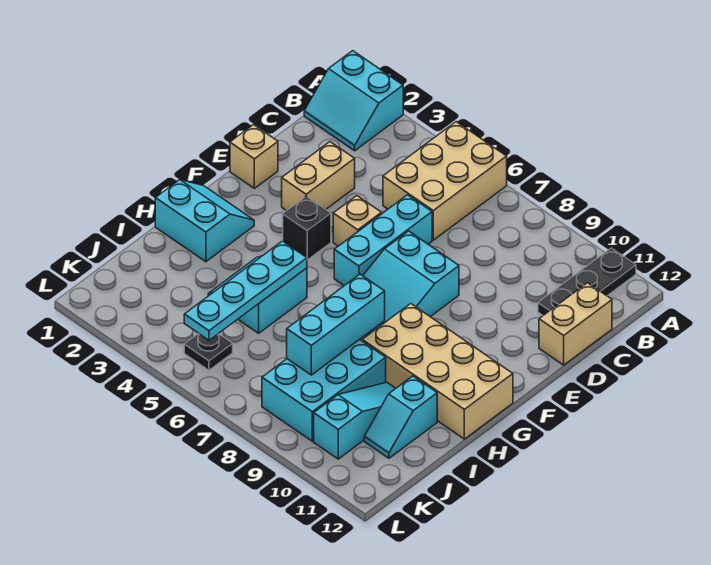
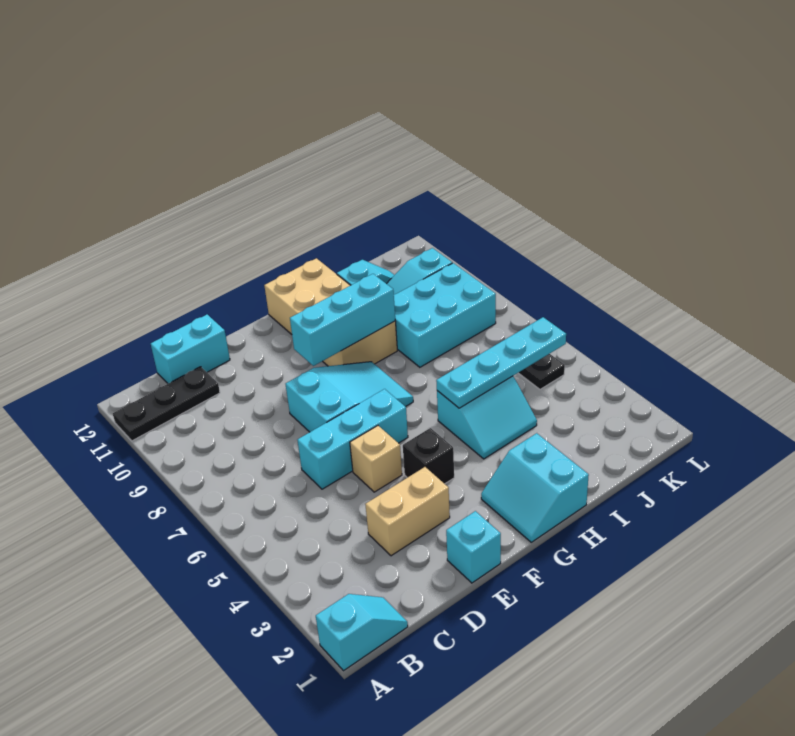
cyan slope A1:B2 level 1 top A -> cyan slope A1:B1 level 1 top A
tan brick A5:C6 level 1 -> none
tan brick C12:D12 level 1 -> cyan brick C12:D12 level 1
tan brick E1 level 1 -> cyan brick E1 level 1
cyan brick H8:J8 level 2 -> cyan brick F9:H9 level 2

